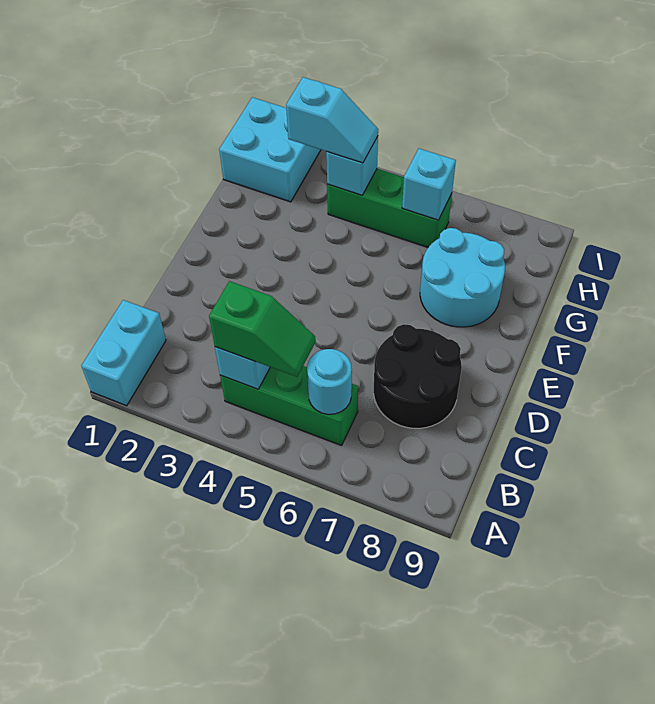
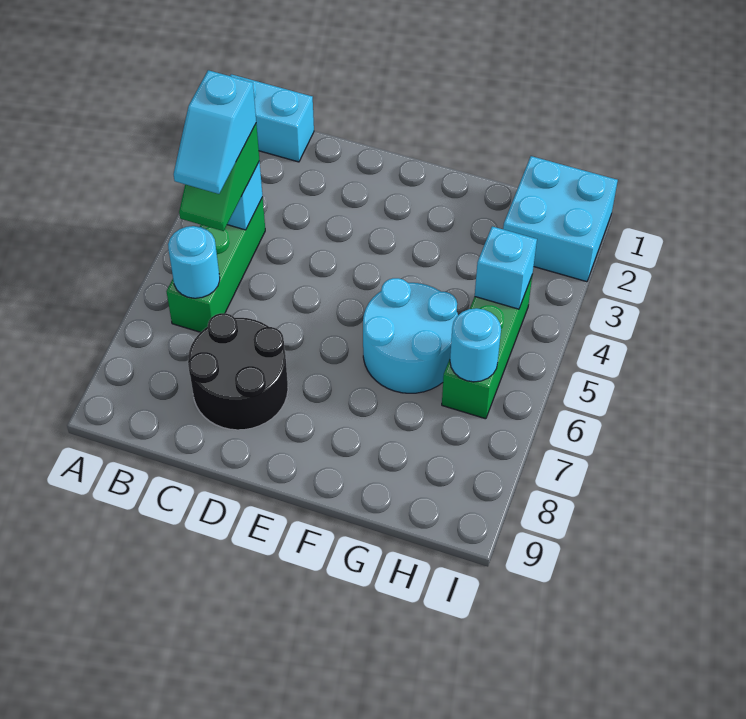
cyan round brick F7:G8 level 1 -> cyan round brick F5:G6 level 1
cyan slope H3:H4 level 3 top 3 -> cyan slope B4:B5 level 4 top 4
cyan brick H6 level 2 -> cyan round brick H6 level 2

